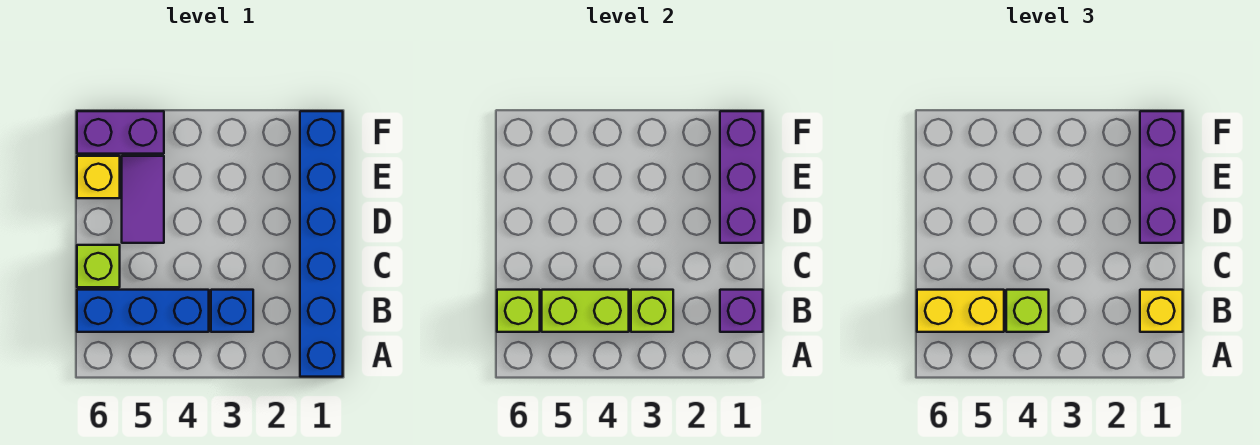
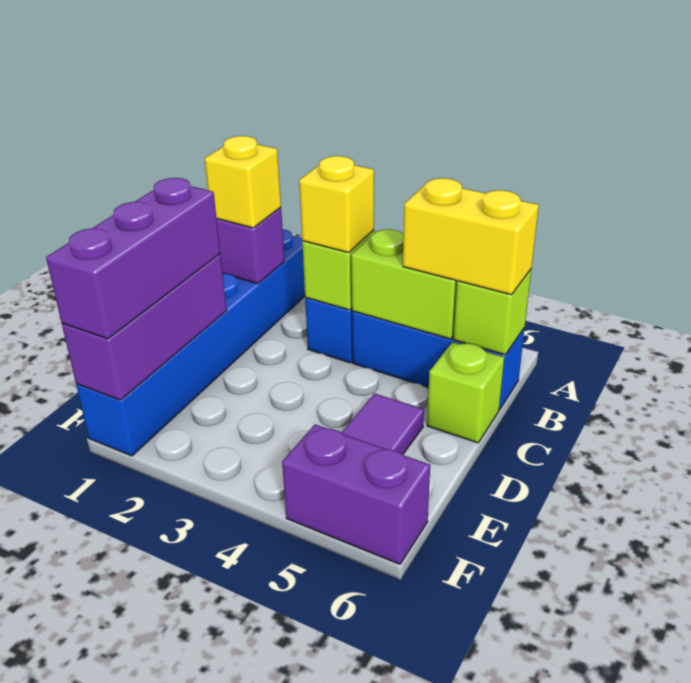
lime brick B4 level 3 -> none
yellow brick E6 level 1 -> yellow brick B3 level 3

